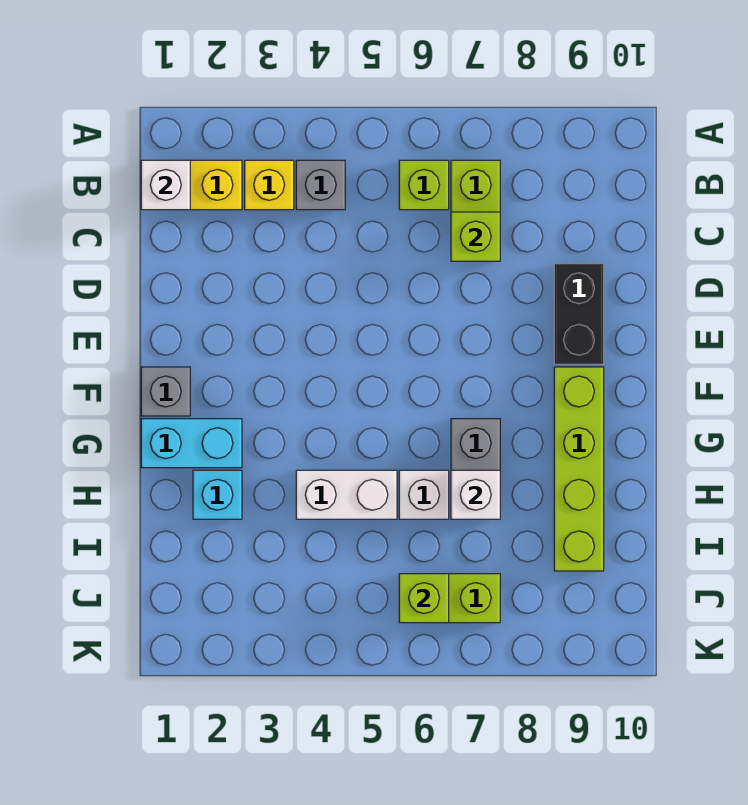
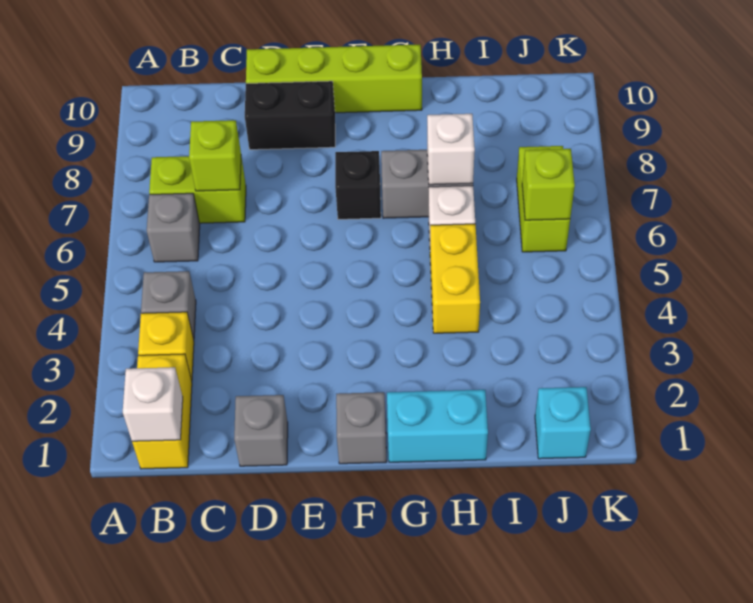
lime brick B6 level 1 -> grey brick B6 level 1
none -> grey brick D1 level 1
none -> black brick F7 level 1
lime brick F9:I9 level 1 -> lime brick D10:G10 level 1
cyan brick G1:G2 level 1 -> cyan brick G1:H1 level 1
cyan brick H2 level 1 -> cyan brick J1 level 1
white brick H4:H5 level 1 -> yellow brick H4:H5 level 1

